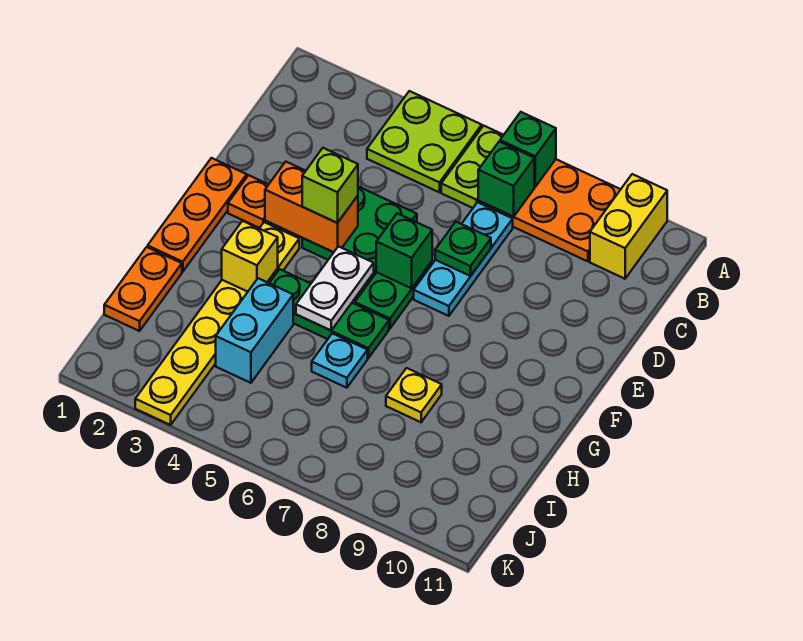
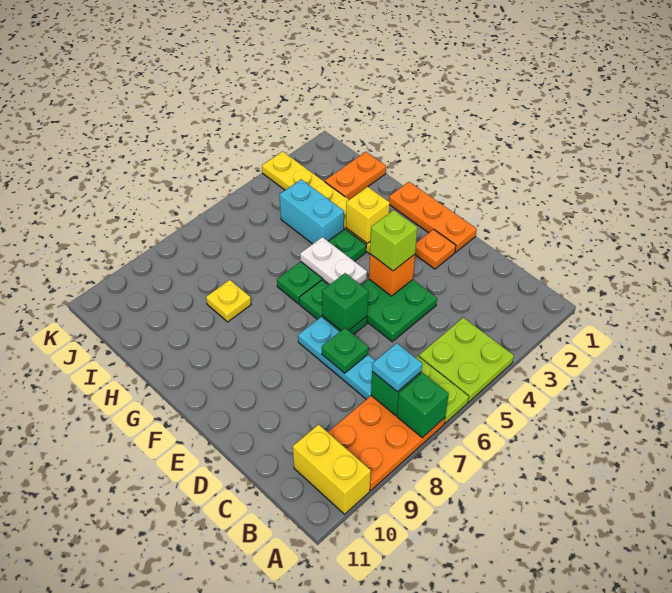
orange brick E3:E4 level 2 -> orange brick E4 level 2
orange plate H1:I1 level 1 -> orange plate I1:I2 level 1
cyan plate H6 level 1 -> cyan plate B7 level 3

